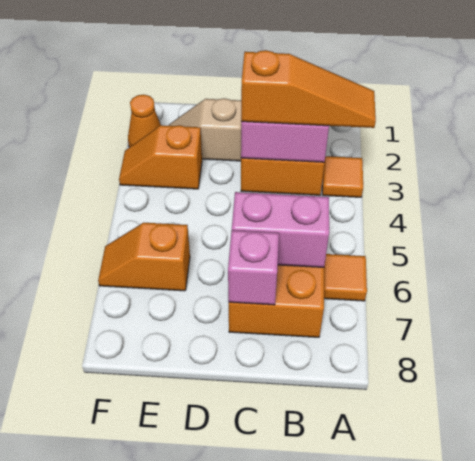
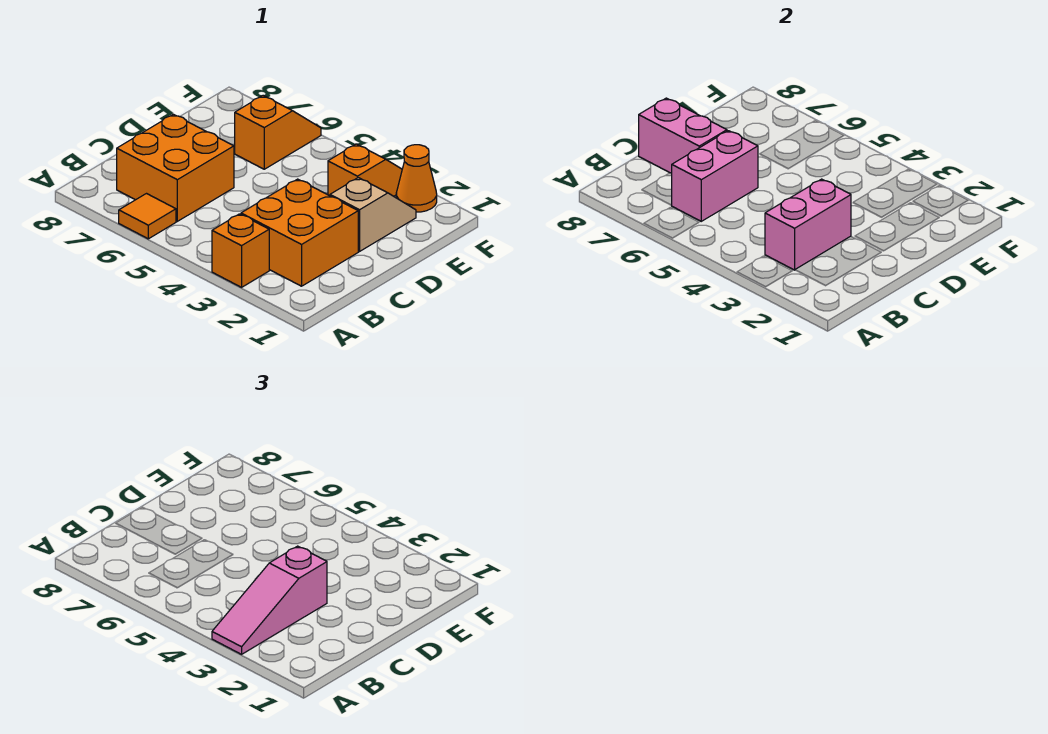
orange tile A3 level 1 -> orange brick A3 level 1
orange slope A3:C3 level 3 top C -> pink slope A3:C3 level 3 top C
pink brick C7 level 2 -> pink brick C7:C8 level 2

